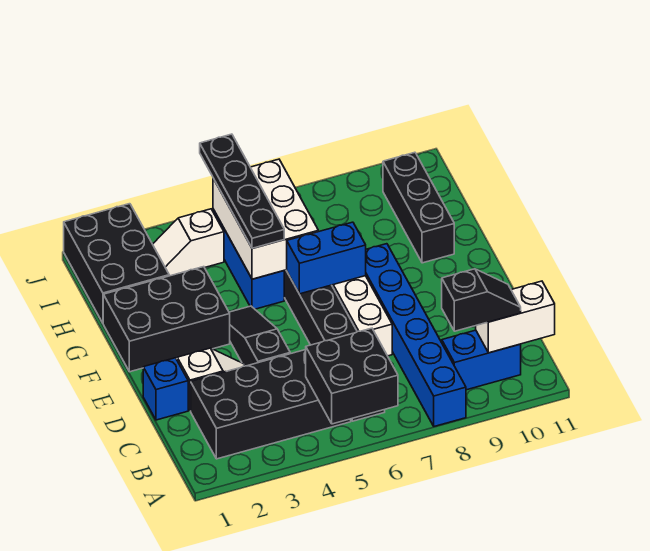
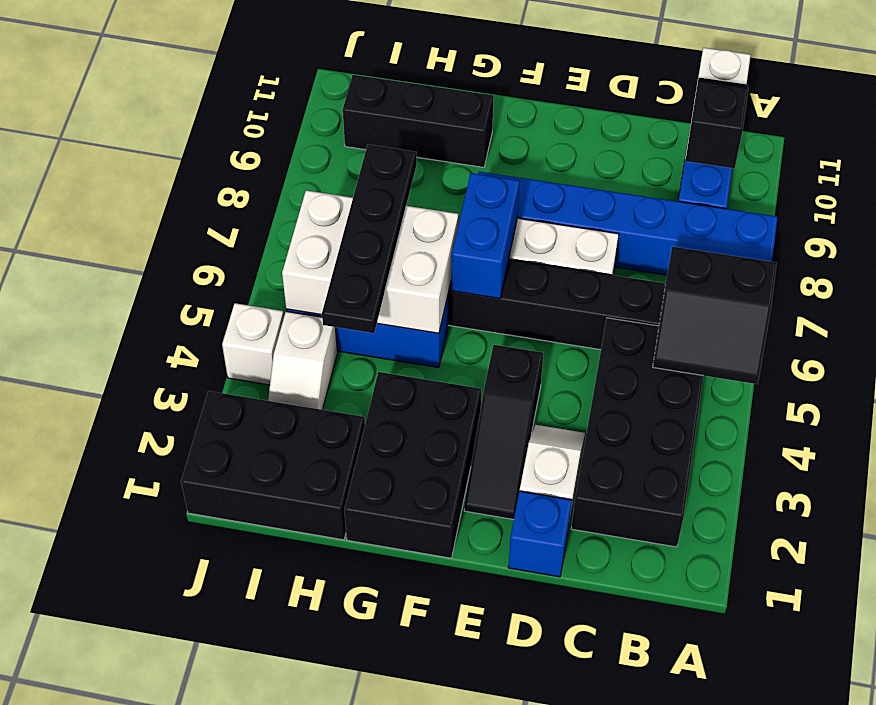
black brick A5:B6 level 2 -> black slope A5:B6 level 2 top 6
black slope D4:F4 level 1 top D -> black slope E2:E4 level 1 top 4
black plate G5:J5 level 3 -> black plate H4:H7 level 3
none -> white brick J4 level 1

